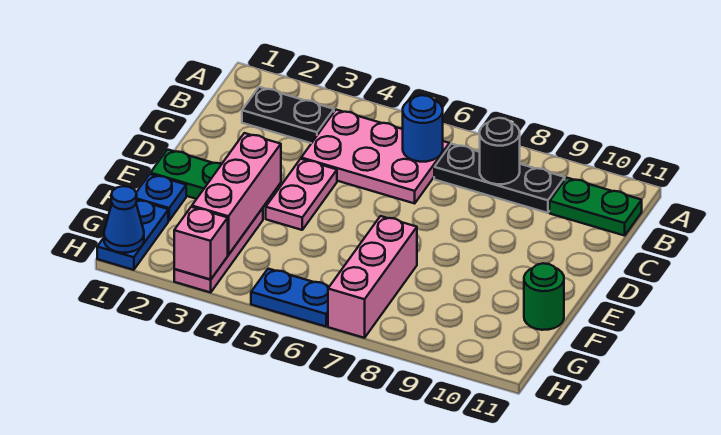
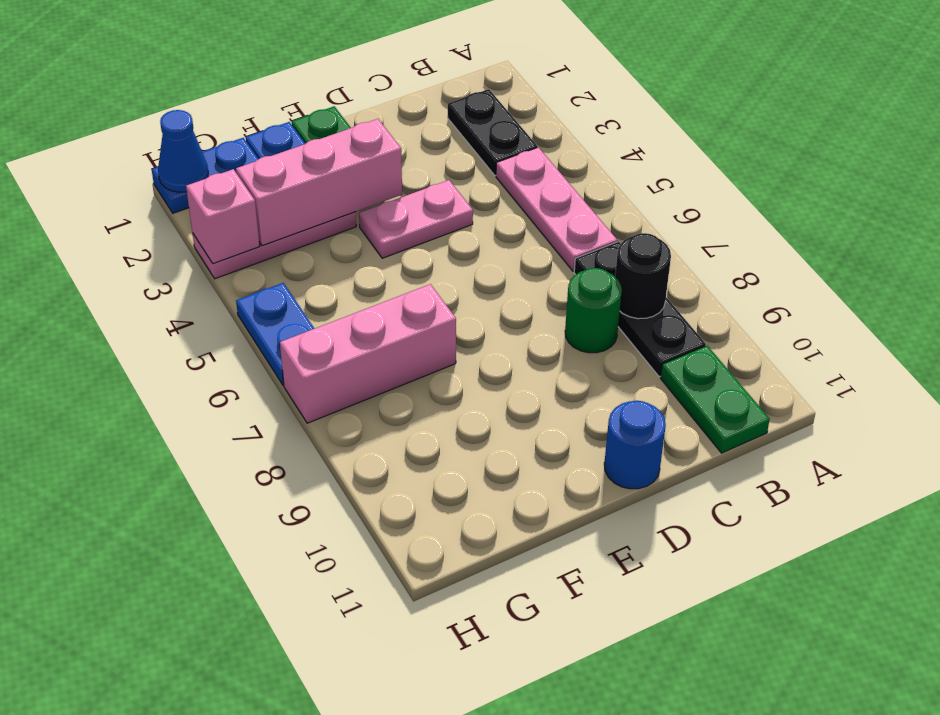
pink plate B4:C6 level 1 -> pink plate B4:B6 level 1
blue round brick B6 level 2 -> blue round brick D11 level 1
green round brick F11 level 1 -> green round brick C8 level 1

